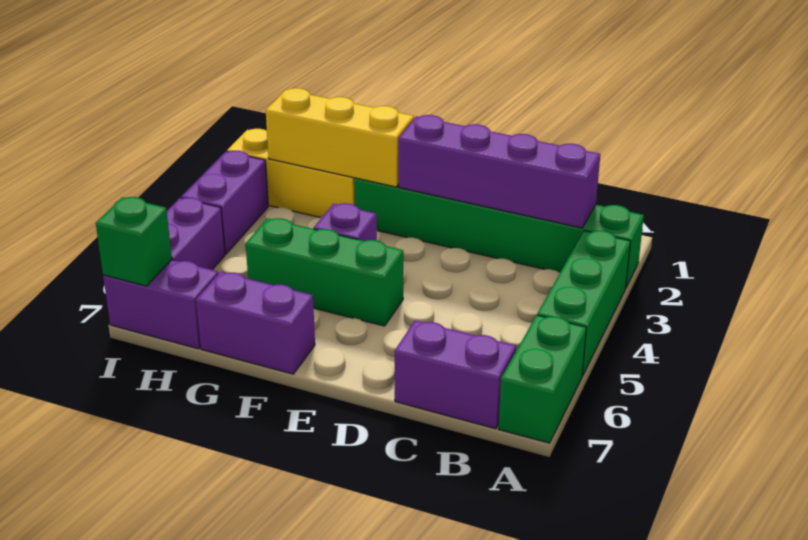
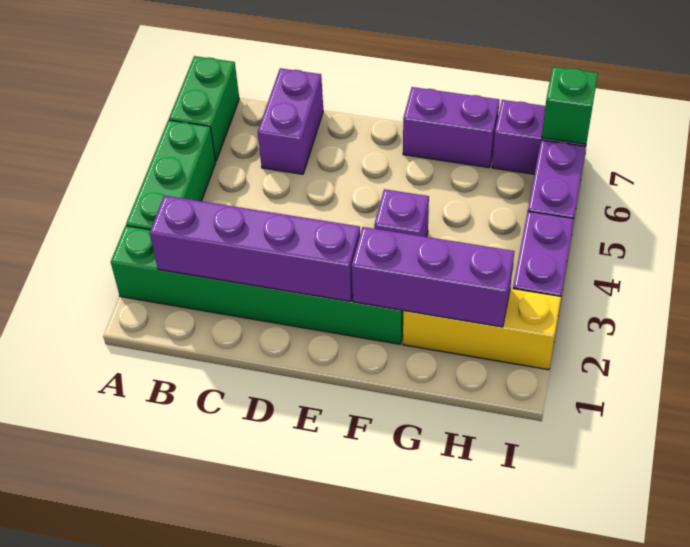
purple brick B7:C7 level 1 -> purple brick C6:C7 level 1
green brick E5:G5 level 1 -> none
yellow brick F2:H2 level 2 -> purple brick F2:H2 level 2

